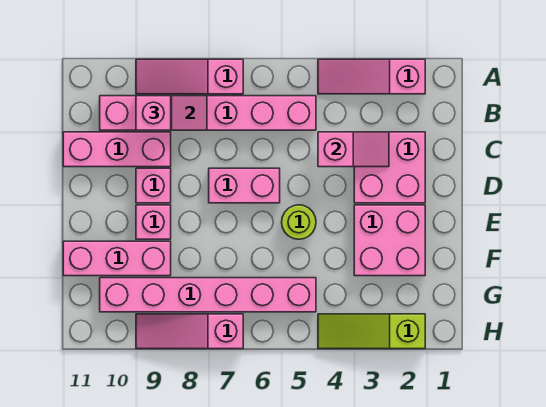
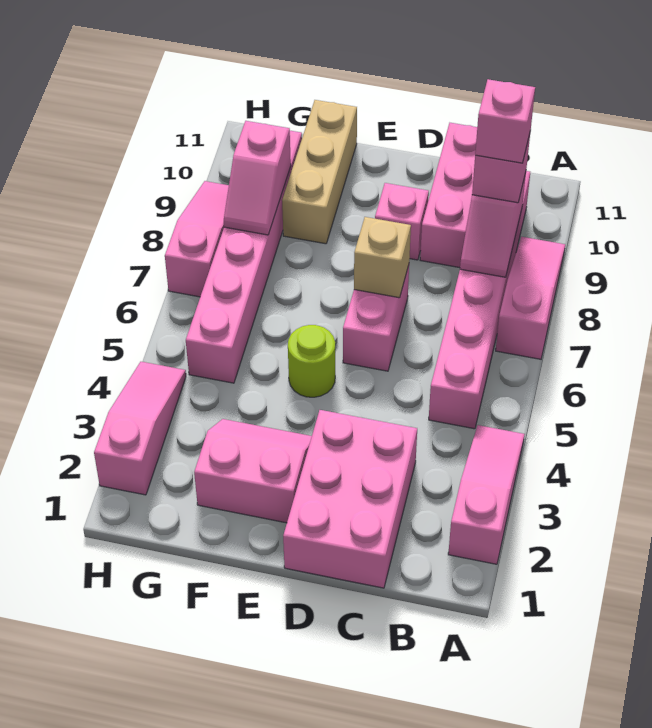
pink brick C2:D3 level 1 -> pink brick C1:D3 level 1
pink slope C3:C4 level 2 top 4 -> pink slope G8:G9 level 2 top 9
none -> tan brick D7 level 2
pink brick E2:F3 level 1 -> pink slope E2:F3 level 1 top 2
pink brick E9 level 1 -> pink brick B9 level 4
pink brick F9:F11 level 1 -> tan brick F9:F11 level 1
lime slope H2:H4 level 1 top 2 -> pink slope H2:H4 level 1 top 2

